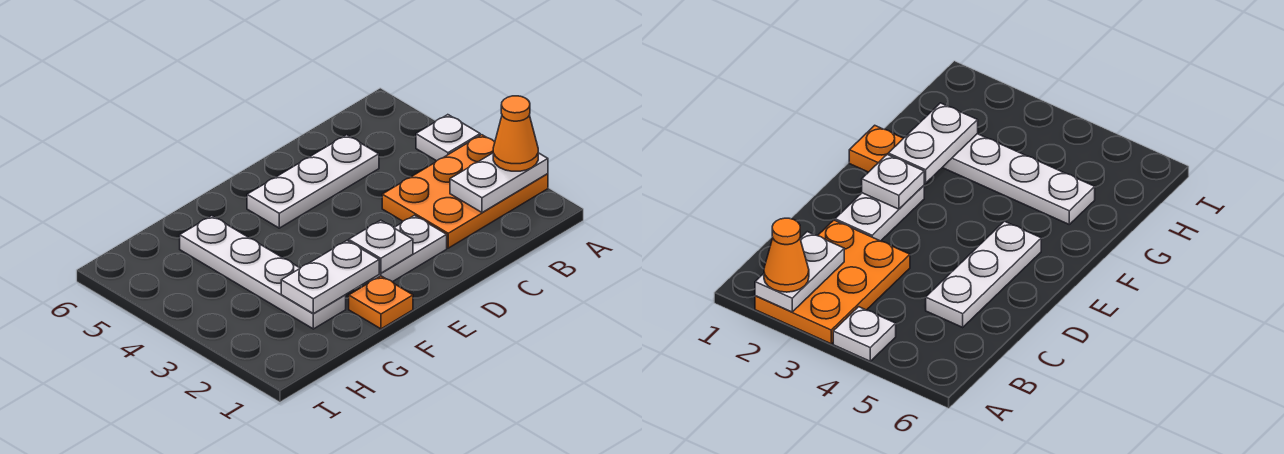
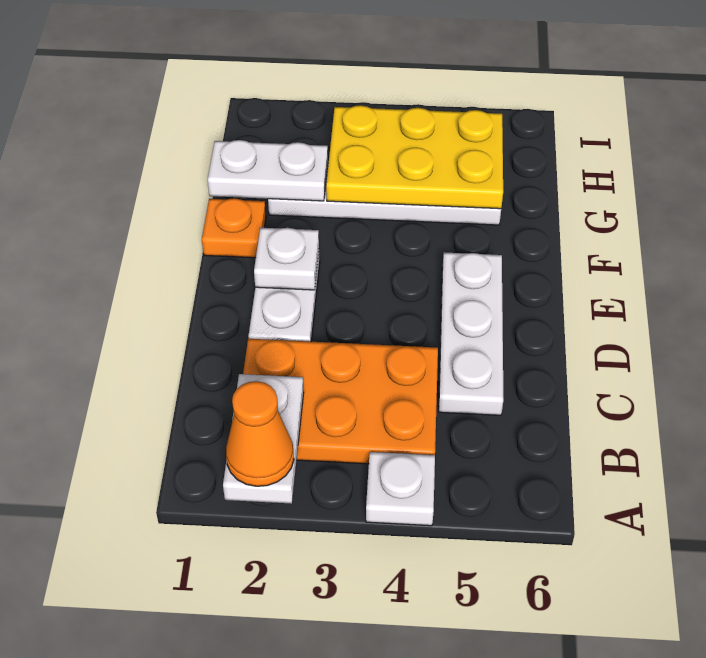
orange plate A2:C3 level 1 -> orange plate B2:C4 level 1
white plate F2:G2 level 2 -> white plate G1:G2 level 2
none -> yellow plate G3:H5 level 2

